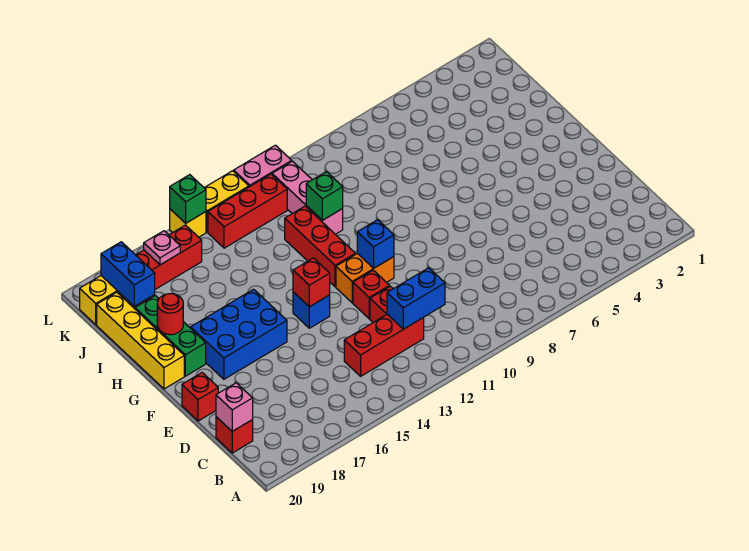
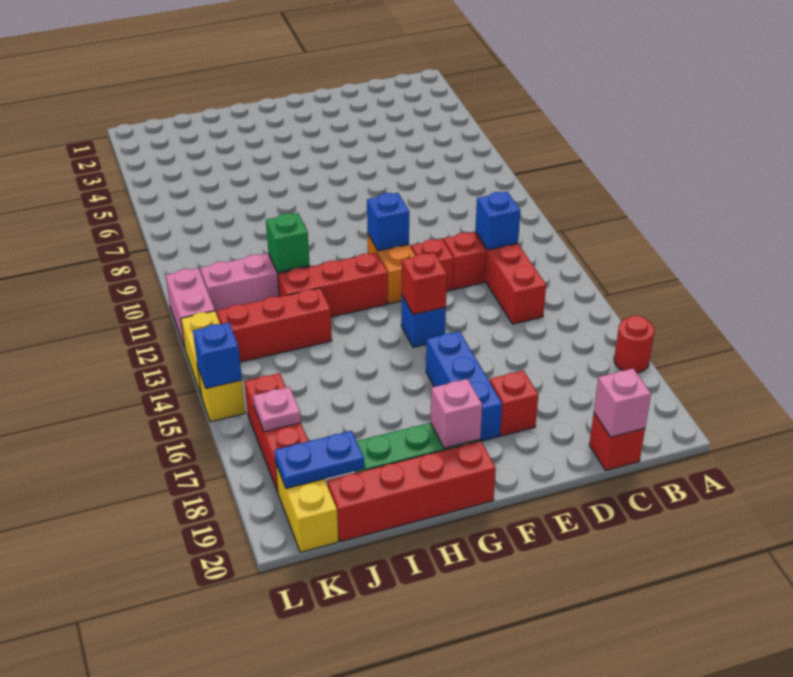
blue brick C11:C12 level 2 -> blue brick C12 level 2
red brick E20 level 1 -> red brick E18 level 1
blue brick F16:G18 level 1 -> blue brick F16:F18 level 1
none -> pink brick G19 level 2
yellow brick G20:J20 level 1 -> red brick G20:J20 level 1
red round brick H19 level 2 -> red round brick A17 level 1
blue brick J19:K19 level 2 -> blue plate J19:K19 level 2
red brick K12:K14 level 1 -> red brick I13:K13 level 1
green brick L15 level 2 -> blue brick L15 level 2

